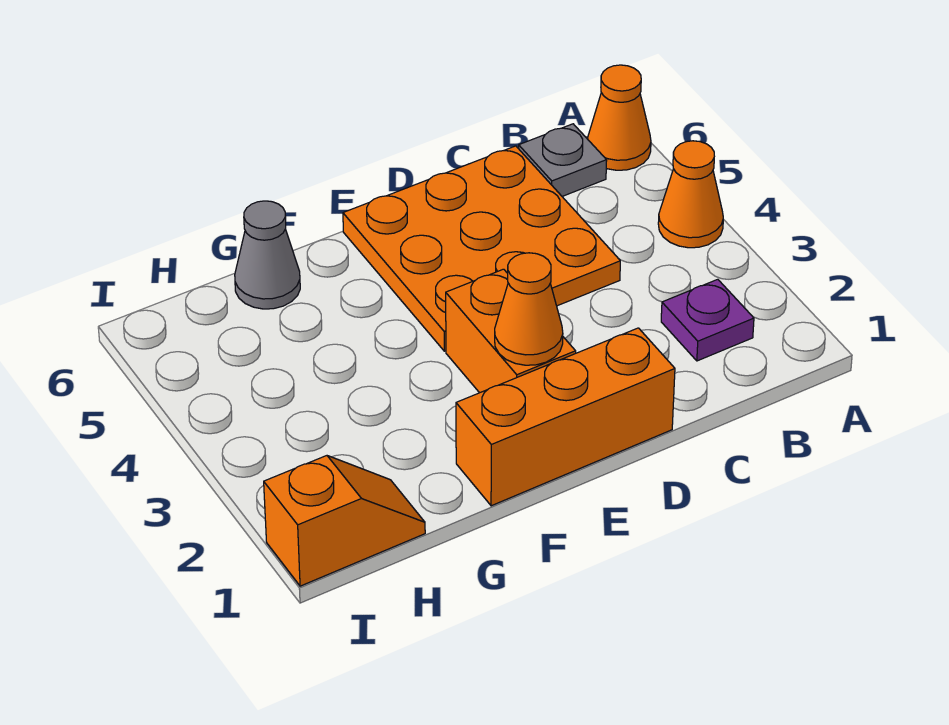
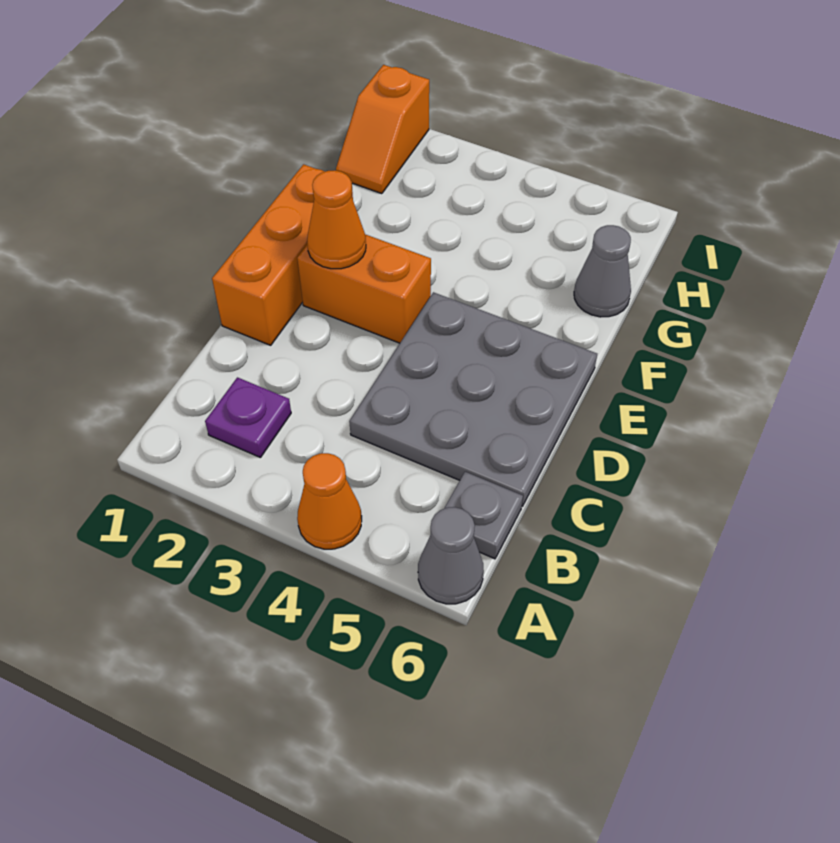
orange cone A6 level 1 -> grey cone A6 level 1
orange plate C4:E6 level 1 -> grey plate C4:E6 level 1

